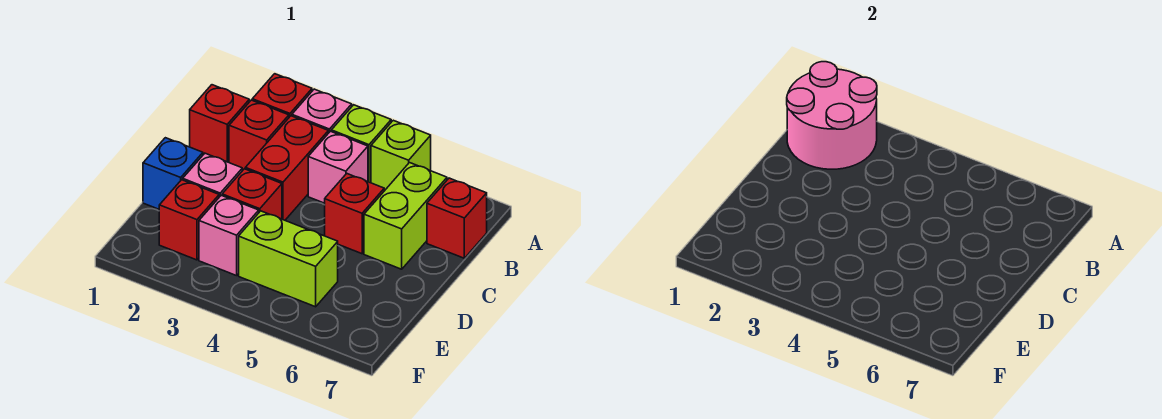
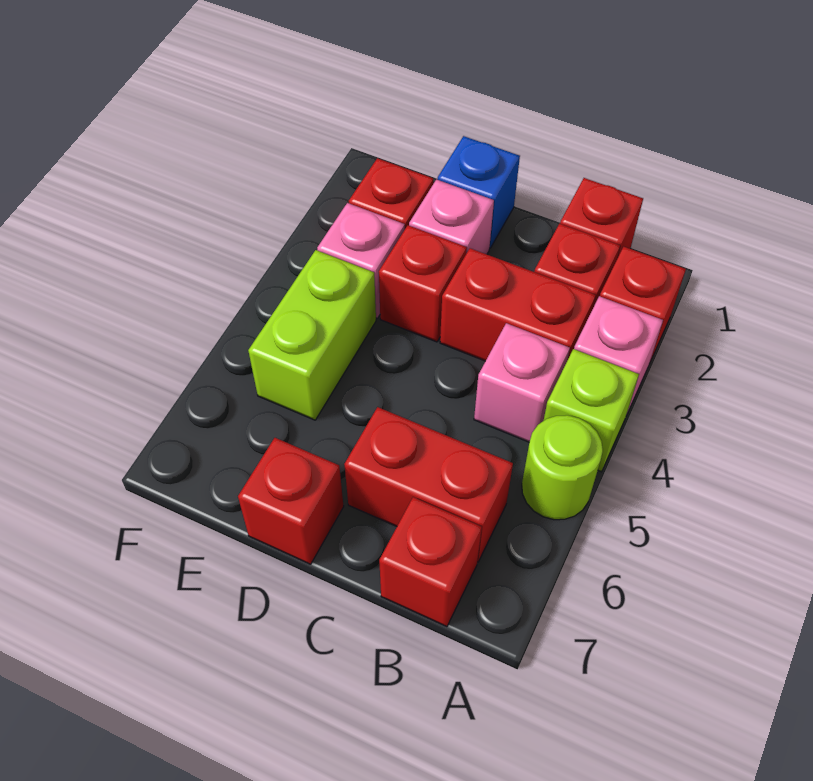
pink round brick A1:B2 level 2 -> none
lime brick A5 level 1 -> lime round brick A5 level 1
lime brick B6:C6 level 1 -> red brick B6:C6 level 1
red brick C5 level 1 -> red brick D7 level 1

